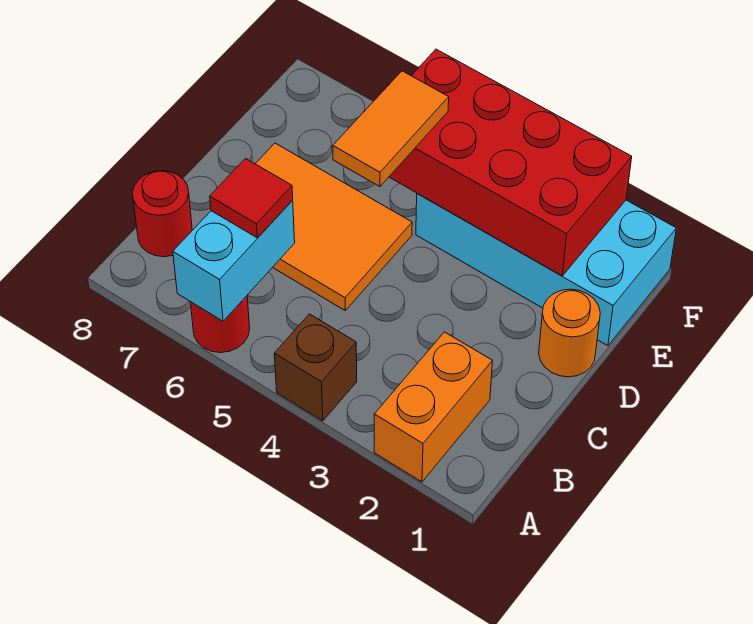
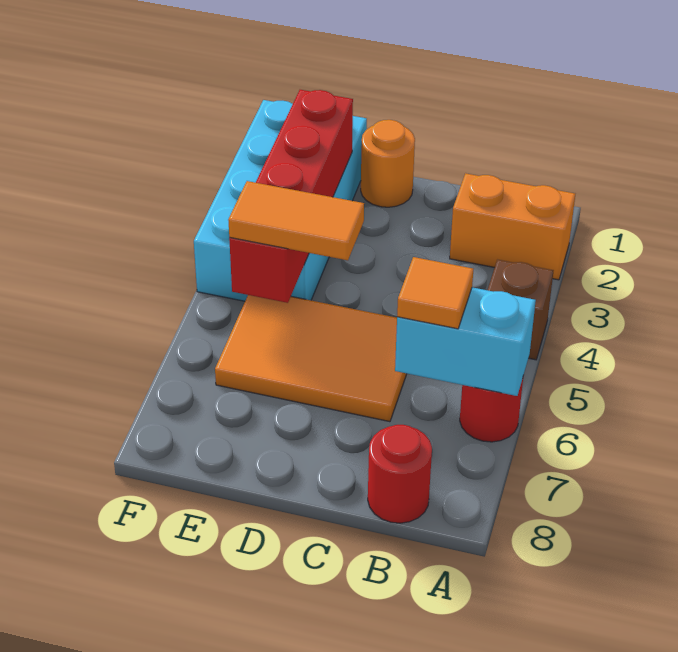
red tile B6 level 3 -> orange tile B6 level 3
orange tile C5:D7 level 1 -> orange tile C5:E6 level 1
red brick E2:F5 level 2 -> red brick E2:E5 level 2

